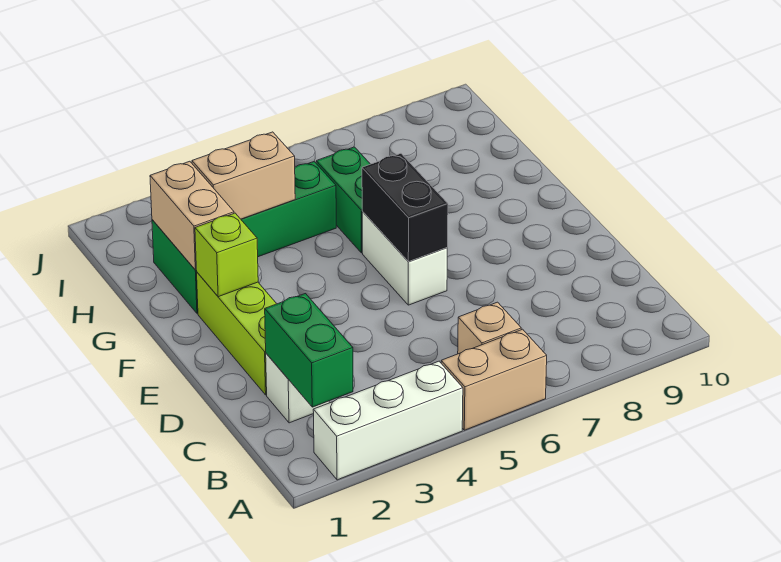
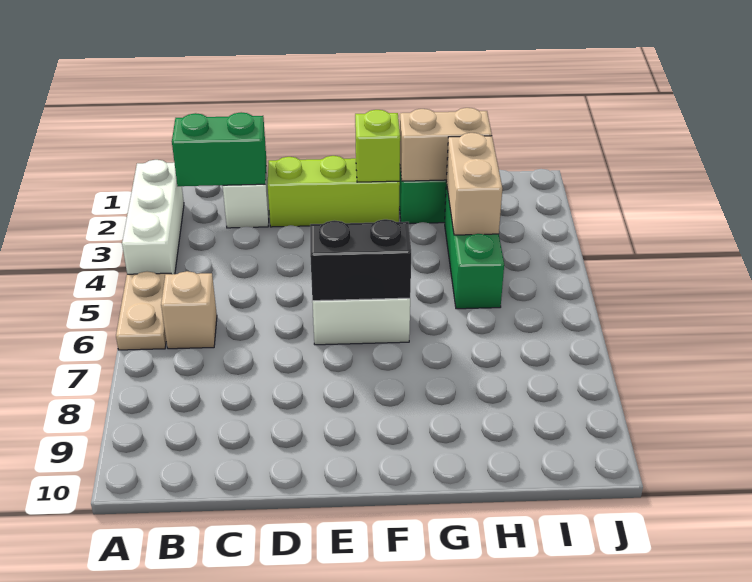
tan brick A5:A6 level 1 -> tan plate A5:A6 level 1
green brick G6:H6 level 1 -> none

